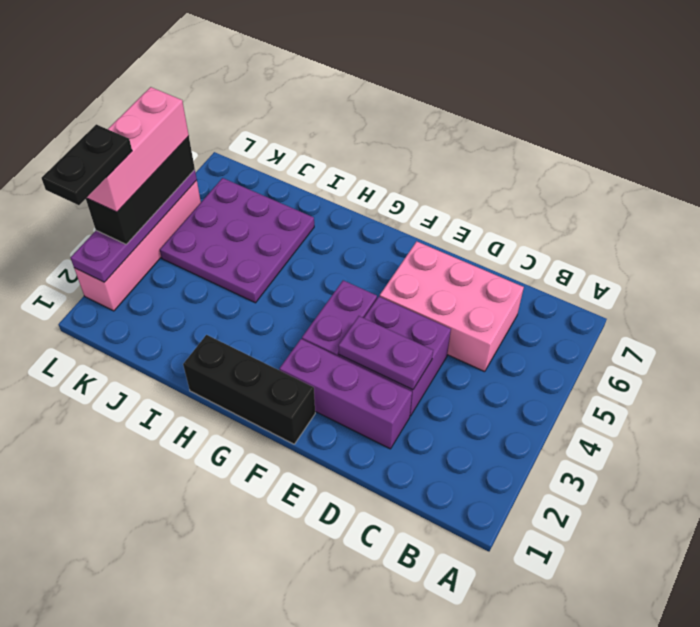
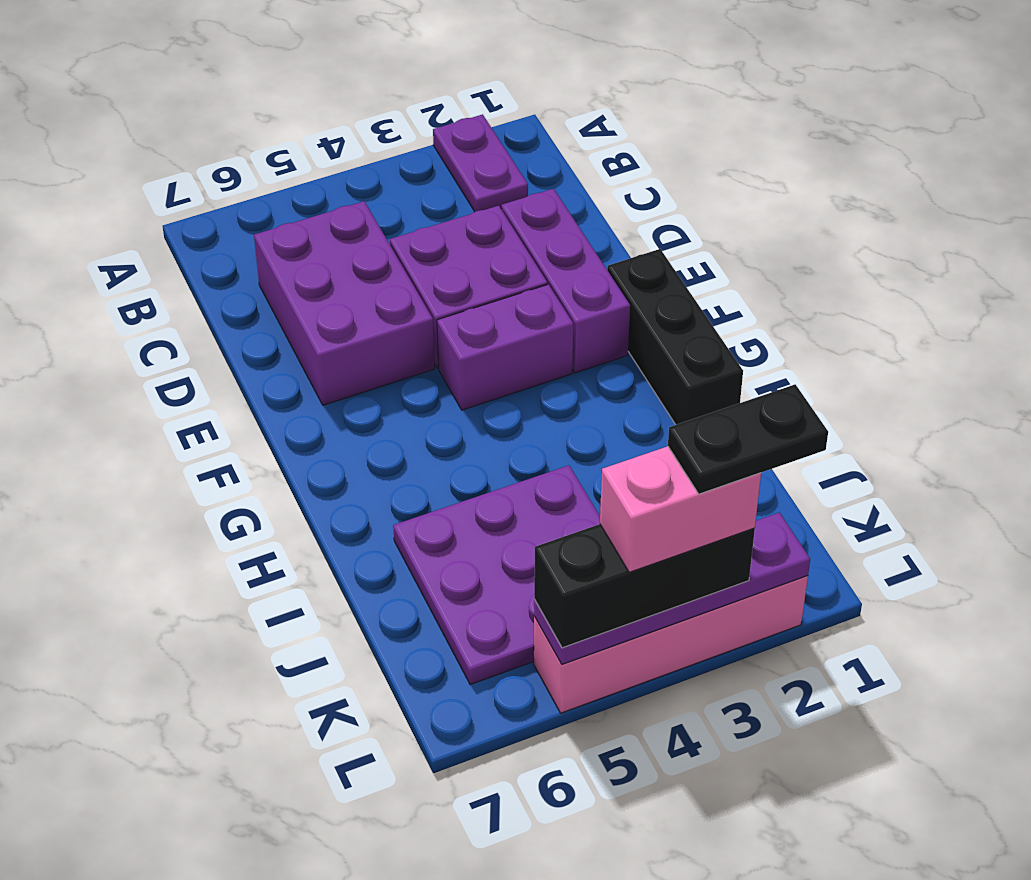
pink brick C5:E6 level 1 -> purple brick C5:E6 level 1
purple plate D3:E3 level 2 -> purple plate A2:B2 level 1
pink brick L3:L5 level 4 -> pink brick L3:L4 level 4

